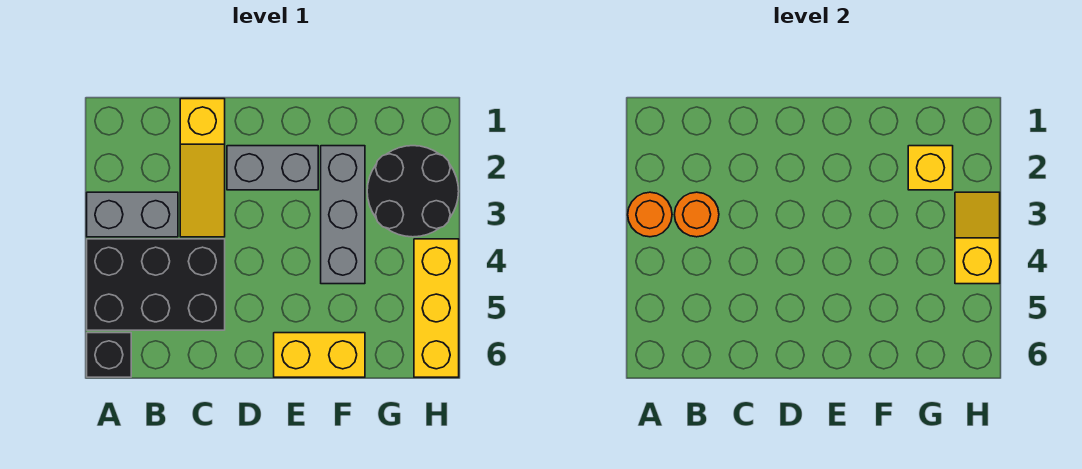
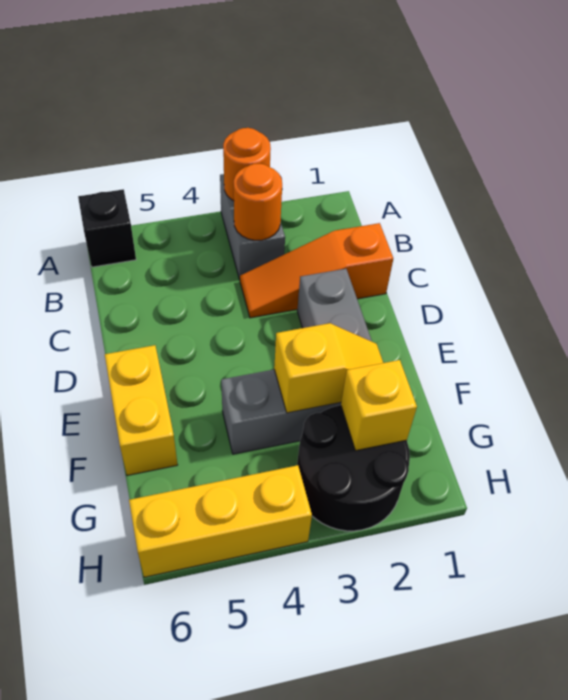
black brick A4:C5 level 1 -> none
yellow slope C1:C3 level 1 top 1 -> orange slope C1:C3 level 1 top 1
yellow slope H3:H4 level 2 top 4 -> yellow slope F2:F3 level 2 top 3

